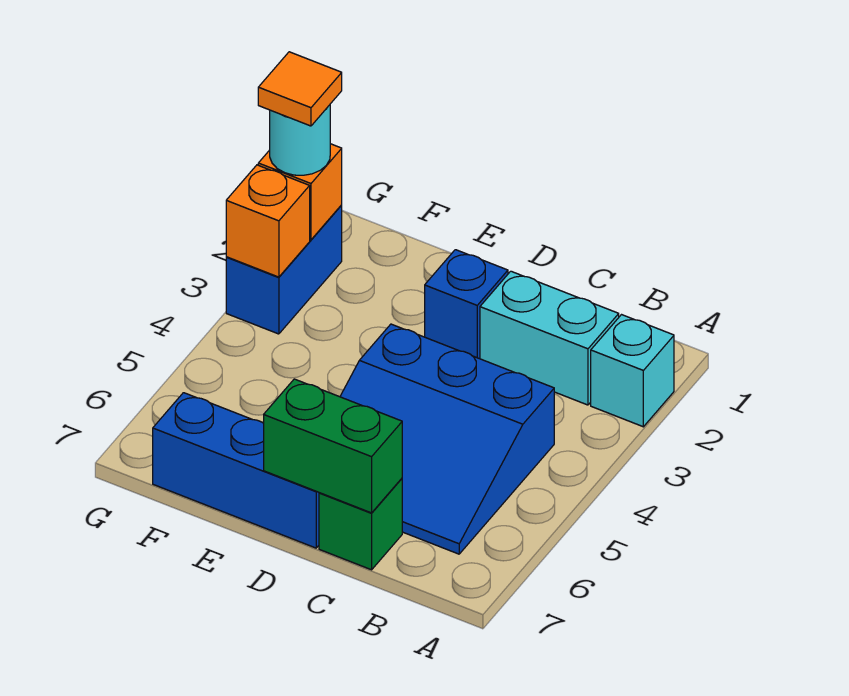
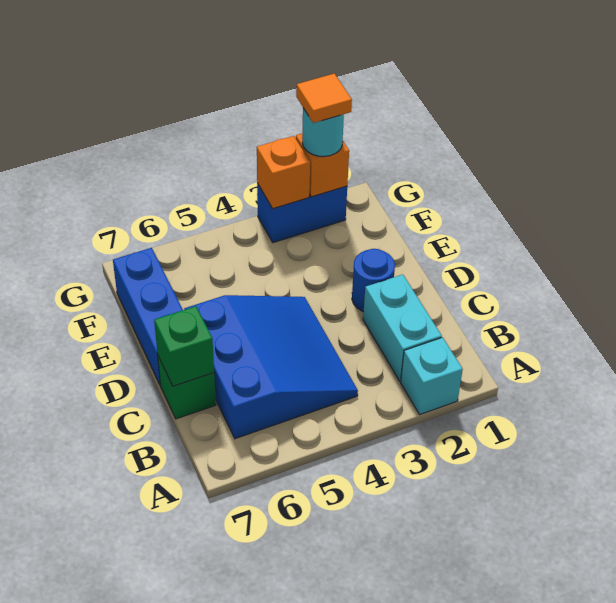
blue slope B4:D6 level 1 top 4 -> blue slope B4:D6 level 1 top 6
green brick C7:D7 level 2 -> green brick C7 level 2
blue brick D2 level 1 -> blue round brick D2 level 1

